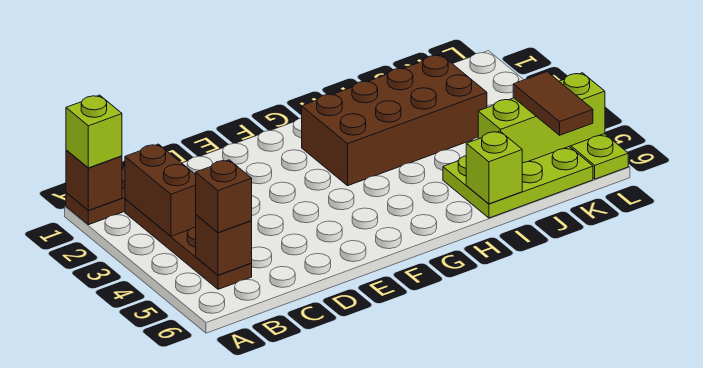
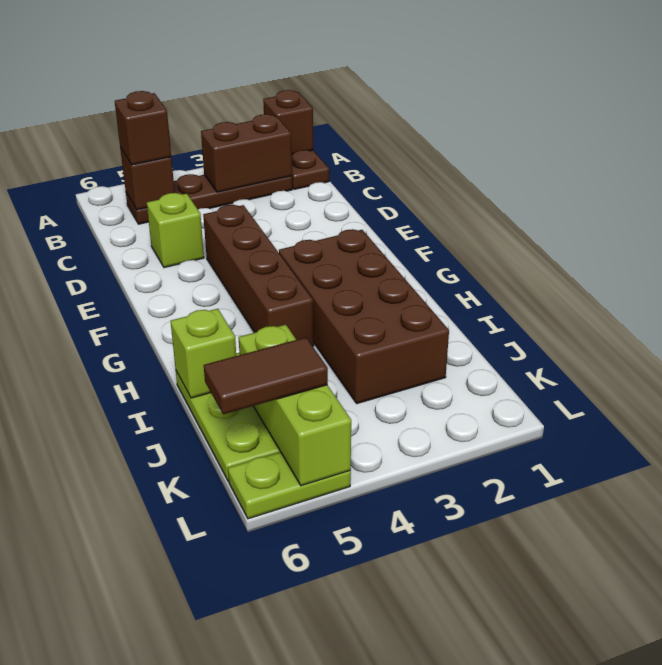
lime brick A1 level 3 -> lime brick D5 level 1
none -> brown brick E4:H4 level 1

